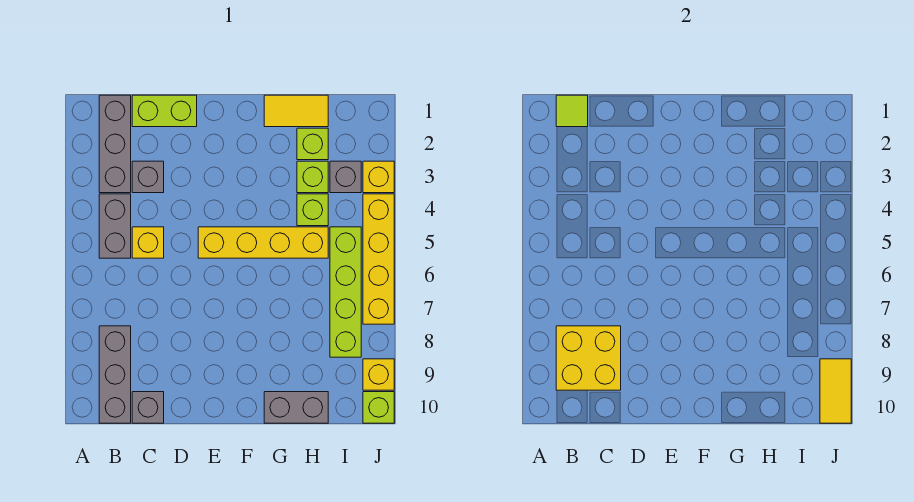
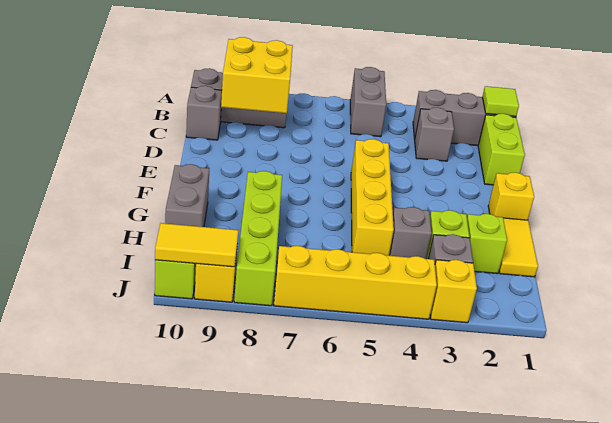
grey brick B4:B5 level 1 -> grey brick A5:B5 level 1
yellow brick C5 level 1 -> yellow brick F1 level 1
lime brick H4 level 1 -> grey brick H4 level 1
lime brick I5:I8 level 1 -> lime brick G8:J8 level 1

